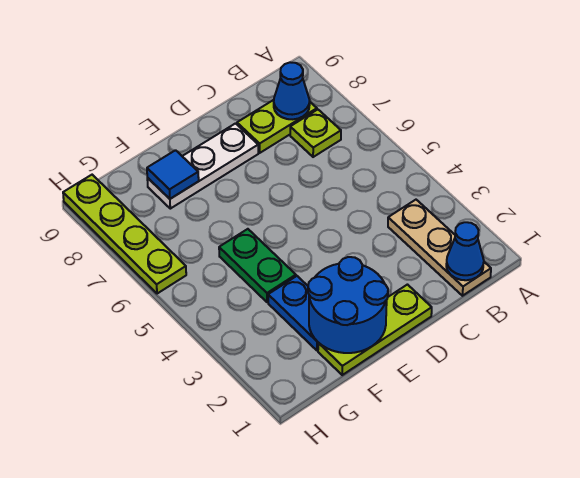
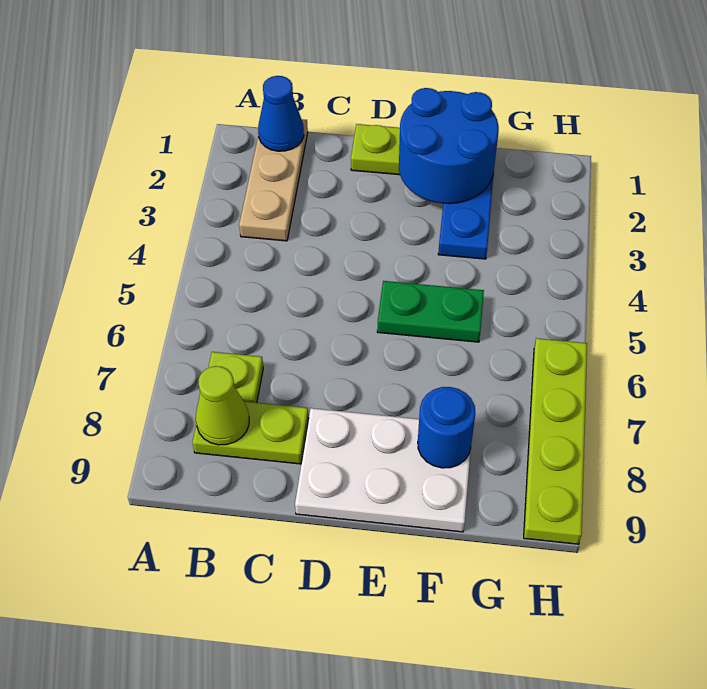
blue cone B8 level 2 -> lime cone B8 level 2
white plate D8:F8 level 1 -> white plate D8:F9 level 1
green plate F4:F5 level 1 -> green plate E5:F5 level 1
blue tile F8 level 2 -> blue round brick F8 level 2

